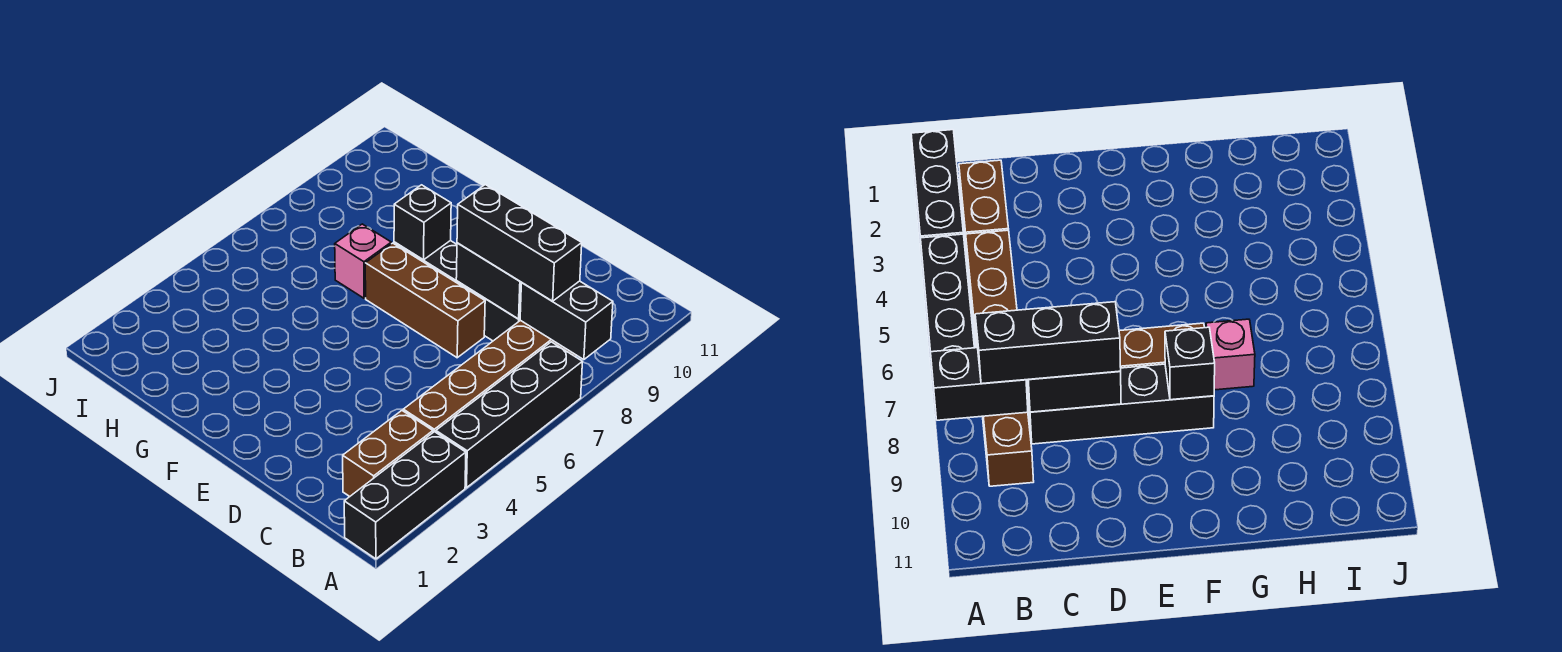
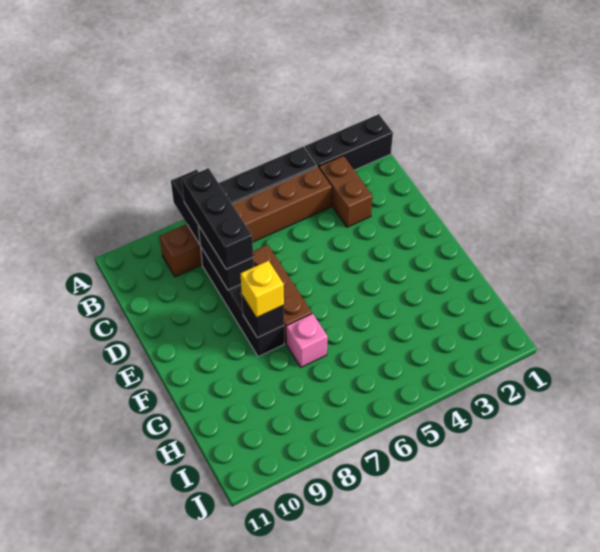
brown brick B2:B3 level 1 -> brown brick B3:C3 level 1
none -> yellow brick F8 level 3

